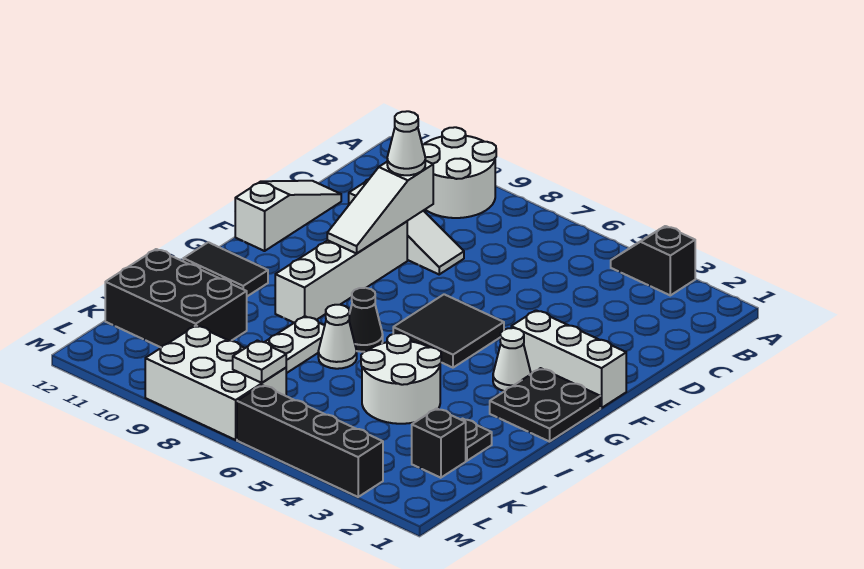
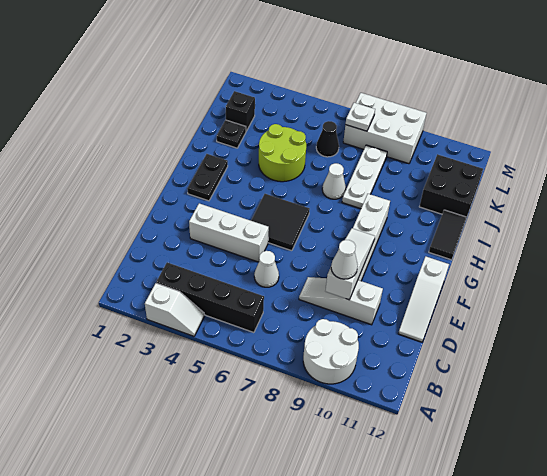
black slope A3:A4 level 1 top 3 -> white slope A3:A4 level 1 top 3
white brick F1:F3 level 1 -> white brick E3:E5 level 1
black plate G1:H2 level 1 -> black plate G2:H2 level 1
white cone G3 level 1 -> white cone D6 level 1
black cone H7 level 1 -> black cone K6 level 1
black tile H11:H12 level 1 -> black tile H12:I12 level 1
white round brick I4:J5 level 1 -> lime round brick I4:J5 level 1
black brick J10:K12 level 1 -> black brick J11:K12 level 1
black brick M3:M6 level 1 -> black brick B3:B6 level 1

